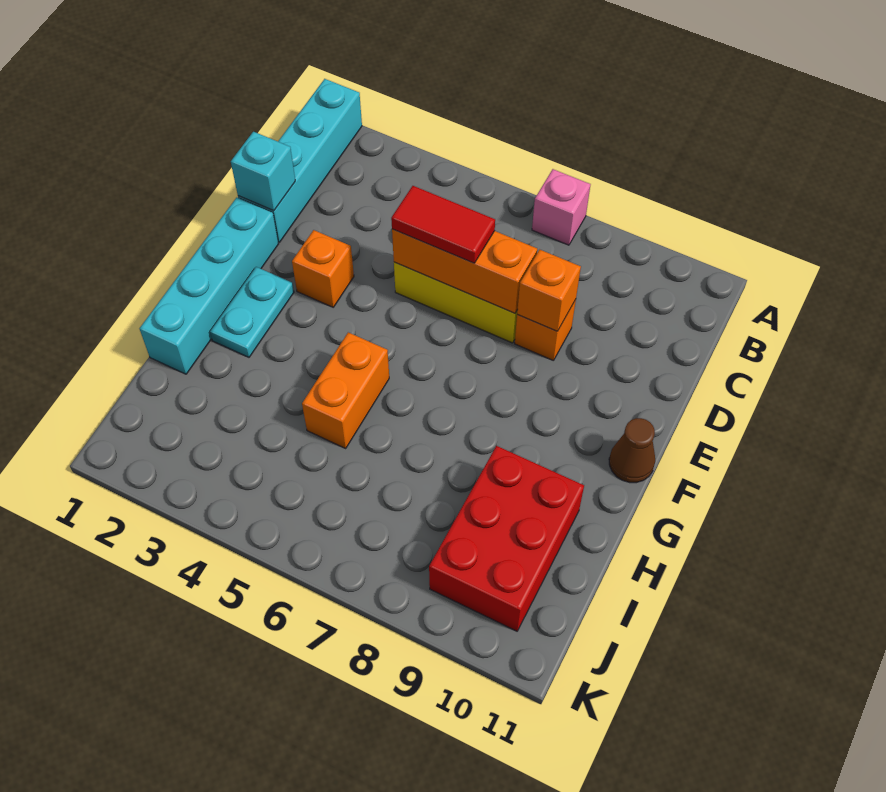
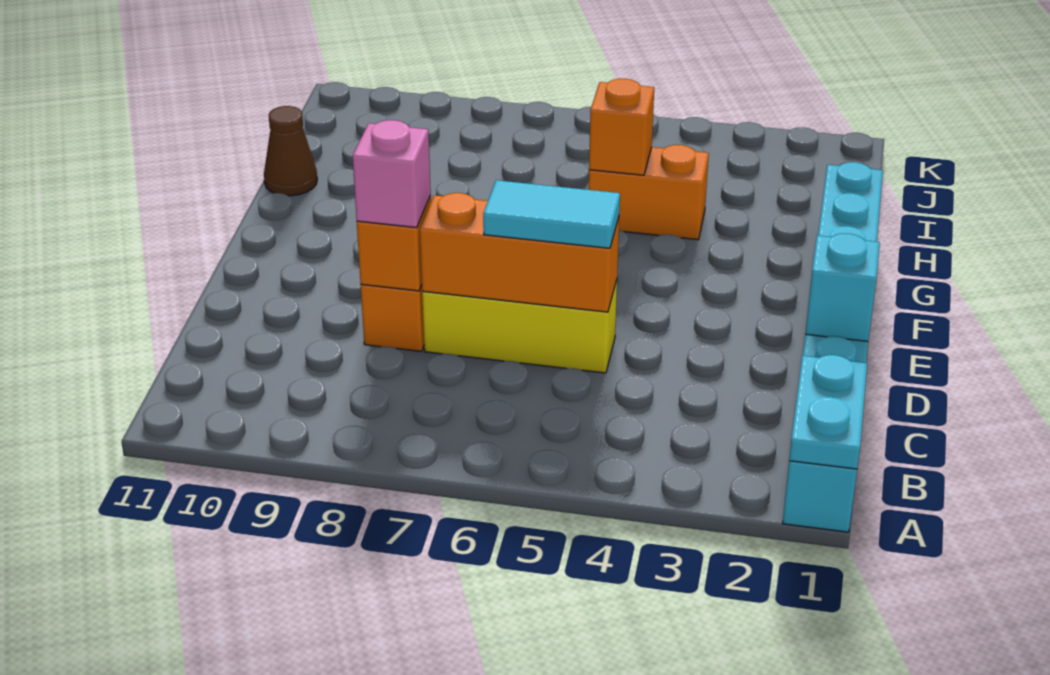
pink brick A7 level 1 -> pink brick D8 level 3
red tile D5:D6 level 3 -> cyan tile D5:D6 level 3
orange brick E3 level 1 -> orange brick H5 level 2
cyan plate F2:G2 level 1 -> cyan plate A1:B1 level 2
brown cone F11 level 1 -> brown cone H11 level 1
orange brick G5:H5 level 1 -> orange brick H4:H5 level 1
red brick H9:J10 level 1 -> none

